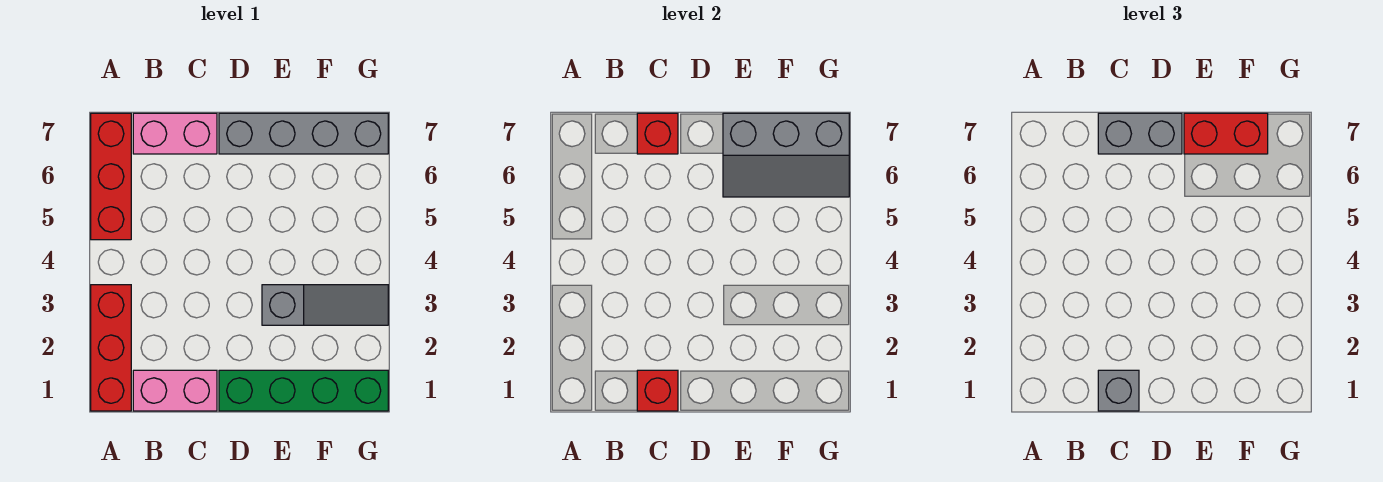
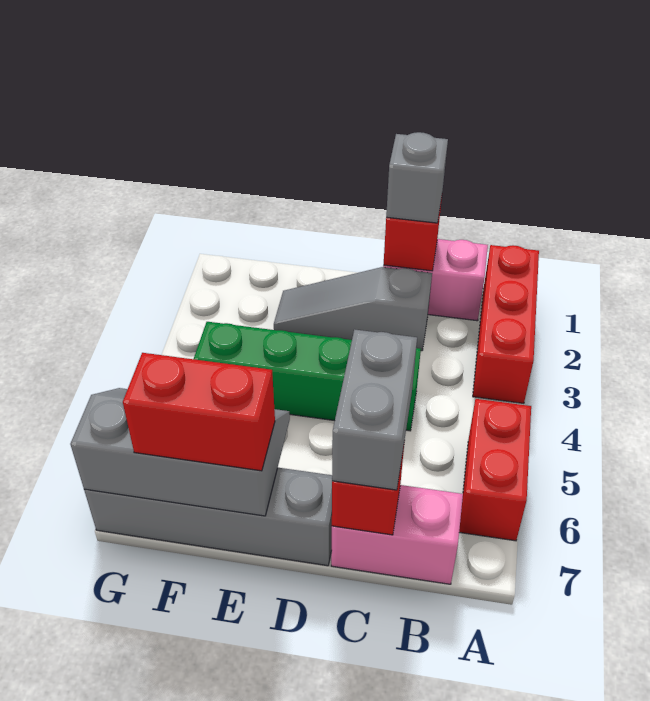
red brick A5:A7 level 1 -> red brick A5:A6 level 1
grey brick C7:D7 level 3 -> grey brick C6:C7 level 3
green brick D1:G1 level 1 -> green brick C4:F4 level 1
grey slope E3:G3 level 1 top E -> grey slope C2:E2 level 1 top C

